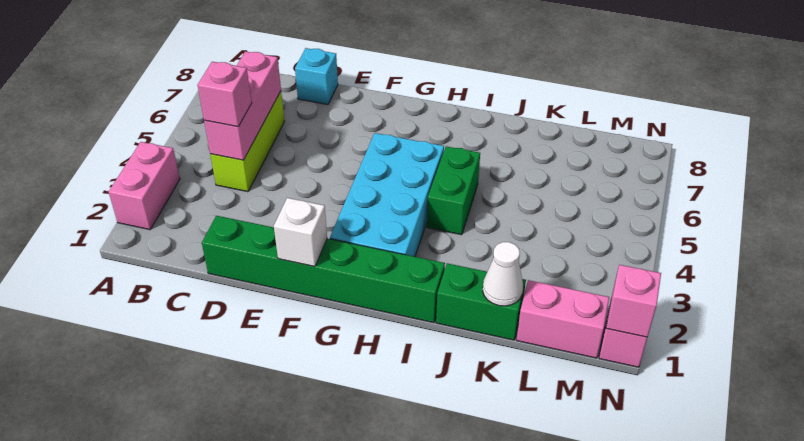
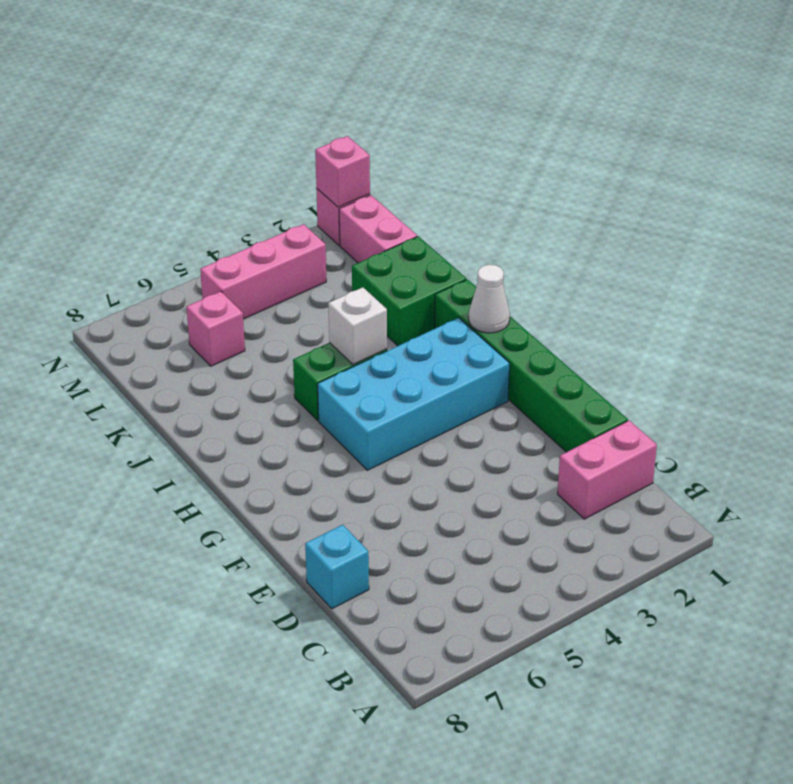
pink brick A2:A3 level 1 -> pink brick C1:C2 level 1
lime brick C4:C6 level 1 -> none
pink brick C4:C6 level 2 -> pink brick M3:M5 level 1
pink brick C4 level 3 -> pink brick L6 level 1
white brick F1 level 2 -> white brick I4 level 2
green brick J1:K1 level 1 -> green brick J1:K2 level 1
white cone K1 level 2 -> white cone H1 level 2

